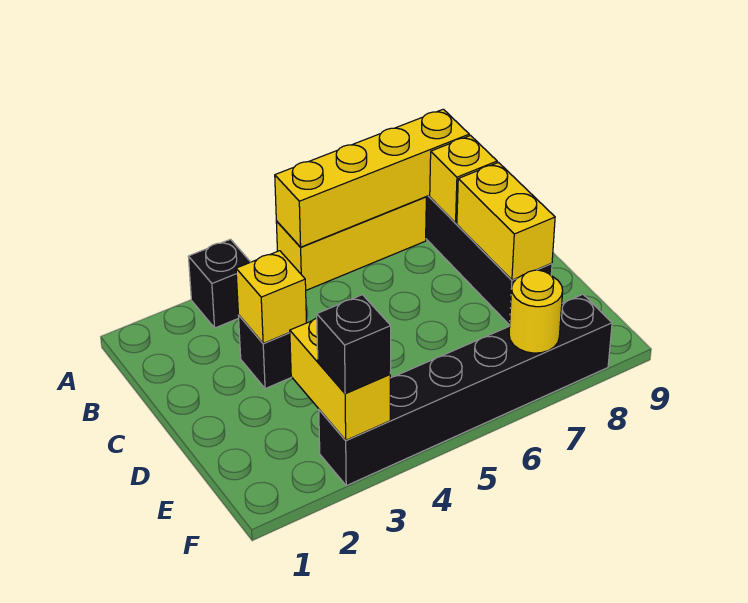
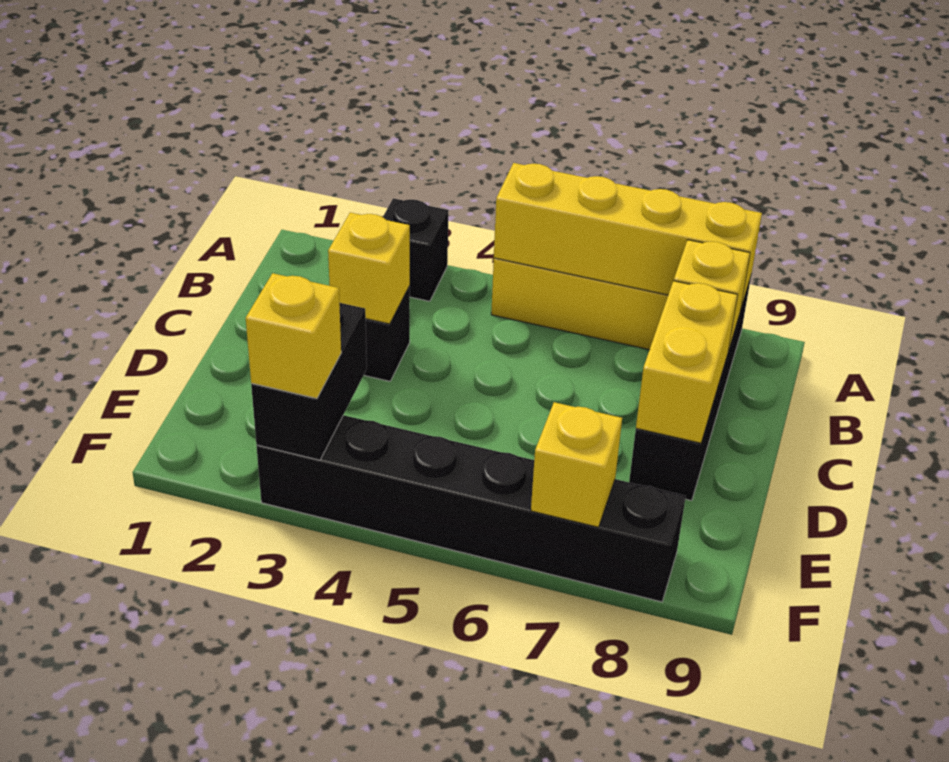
yellow brick E3:F3 level 2 -> black brick E3:F3 level 2
black brick F3 level 3 -> yellow brick F3 level 3
yellow round brick F7 level 2 -> yellow brick F7 level 2

